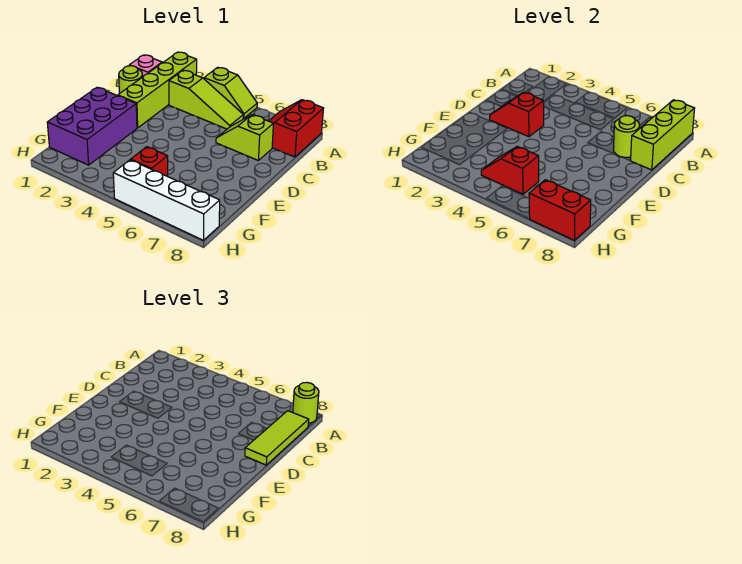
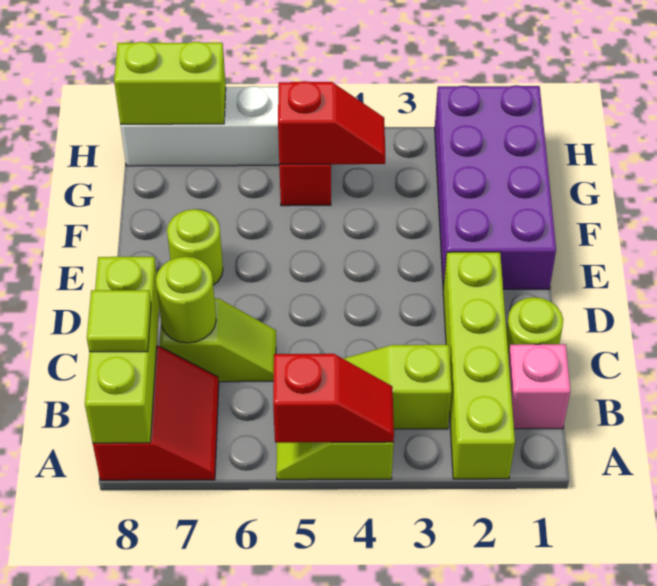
lime round brick A8 level 3 -> lime round brick E7 level 1
lime tile B8:D8 level 3 -> lime tile B8 level 3
red slope D2:D3 level 2 top 3 -> red slope A4:A5 level 2 top 5
purple brick E1:G2 level 1 -> purple brick E1:H2 level 1
red brick H7:H8 level 2 -> lime brick H7:H8 level 2

